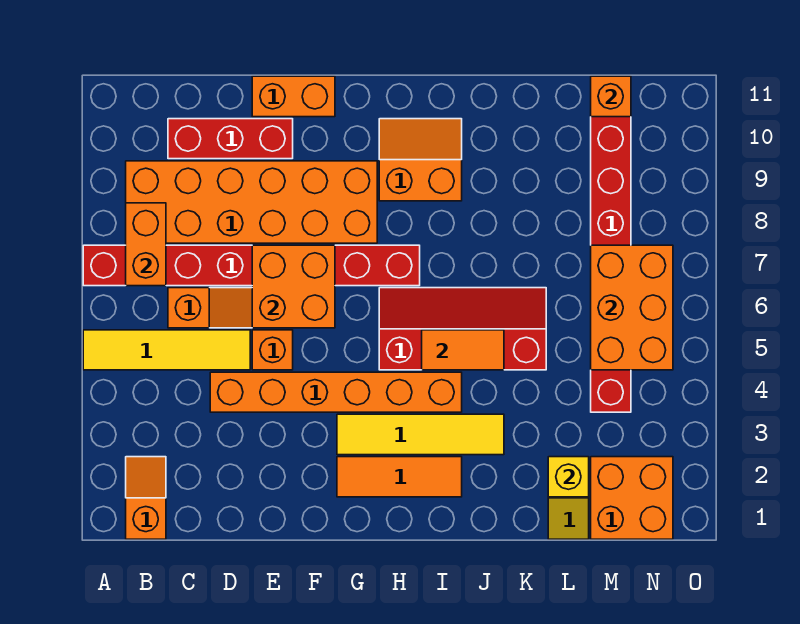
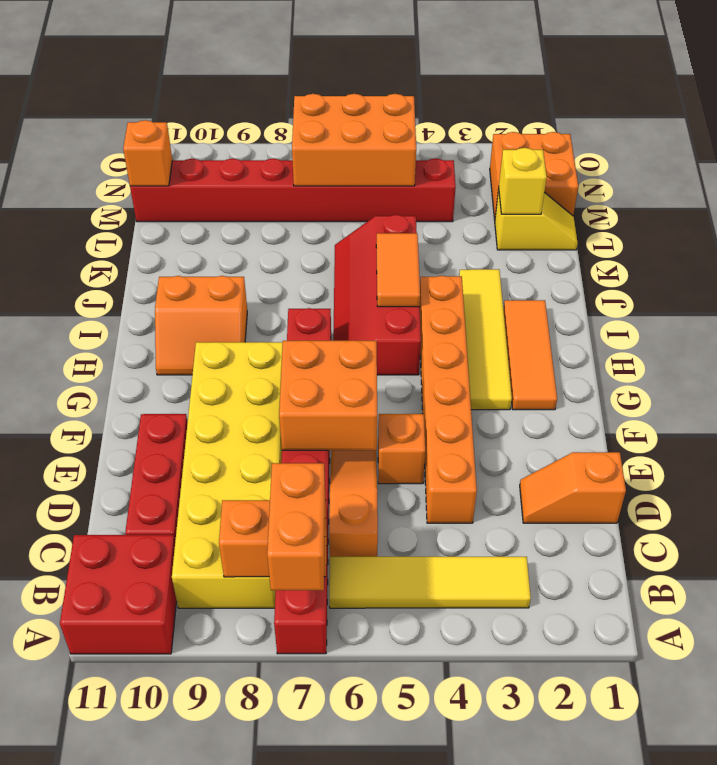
yellow tile A5:D5 level 1 -> yellow tile B3:B6 level 1
none -> red brick A10:B11 level 1
orange slope B1:B2 level 1 top 1 -> orange slope D1:D2 level 1 top 1
orange brick B8:G9 level 1 -> yellow brick B8:G9 level 1
orange brick E11:F11 level 1 -> orange brick A7:B7 level 3
orange slope H9:I10 level 1 top 9 -> orange slope H9:I10 level 1 top I

